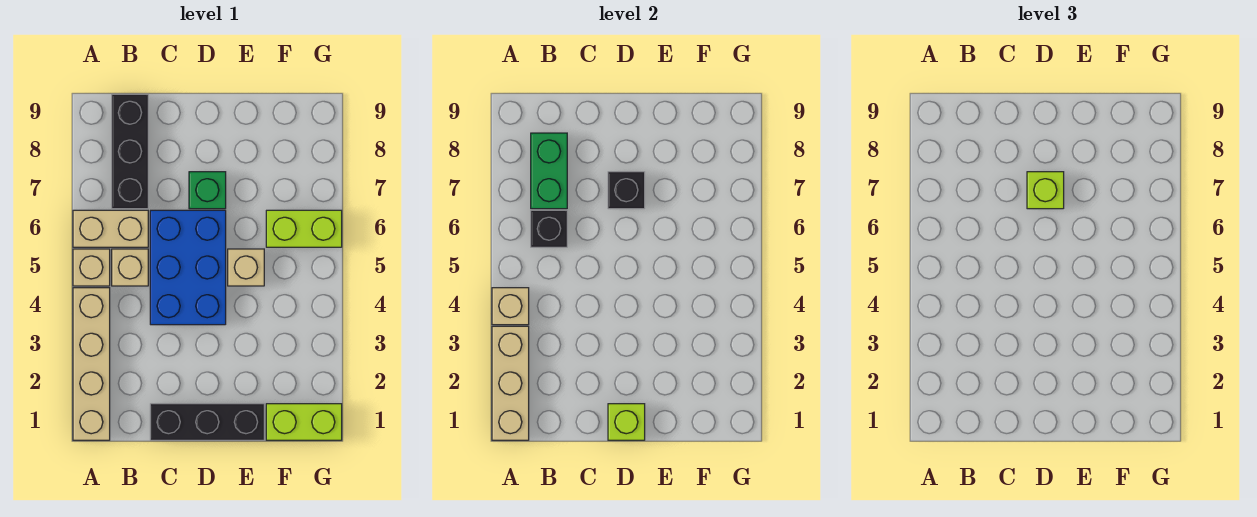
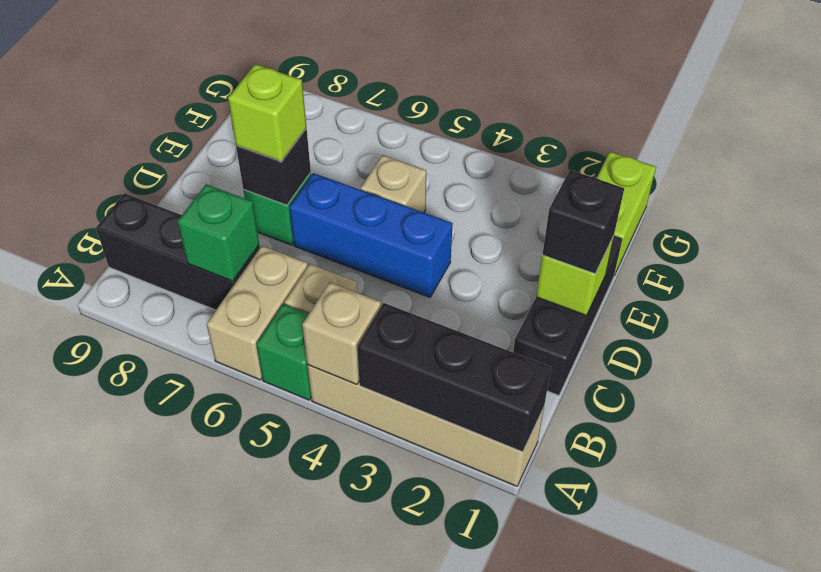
tan brick A1:A3 level 2 -> black brick A1:A3 level 2
tan brick A5 level 1 -> green brick A5 level 1
black brick B6 level 2 -> black brick D1 level 3
green brick B7:B8 level 2 -> green brick B7 level 2
blue brick C4:D6 level 1 -> blue brick D4:D6 level 1
lime brick F6:G6 level 1 -> none

